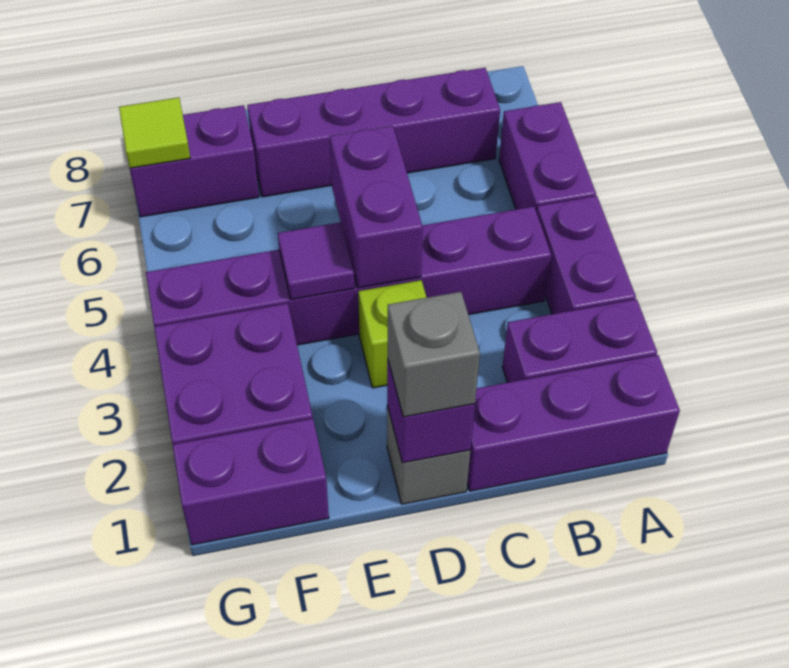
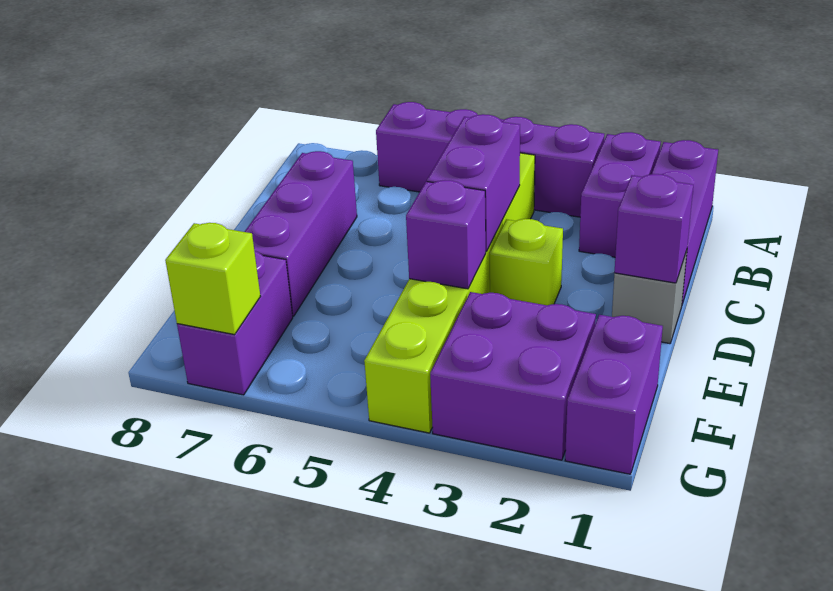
purple brick B4:G4 level 1 -> lime brick B4:G4 level 1
purple brick B7:E7 level 1 -> purple brick C7:E7 level 1
grey brick D1 level 3 -> none
purple brick D4:D5 level 2 -> purple brick C4:D4 level 2
purple tile E4 level 2 -> purple brick E4 level 2
lime tile G7 level 2 -> lime brick G7 level 2

